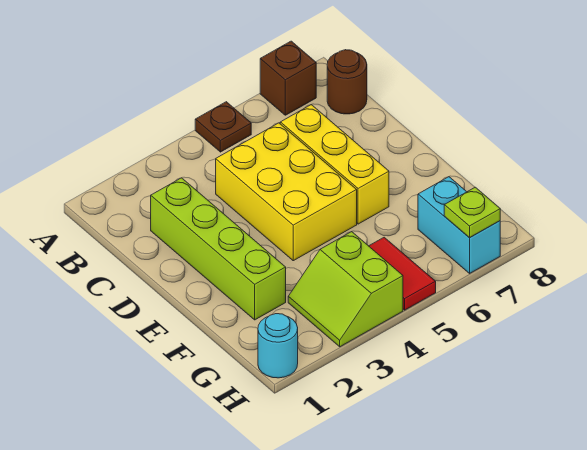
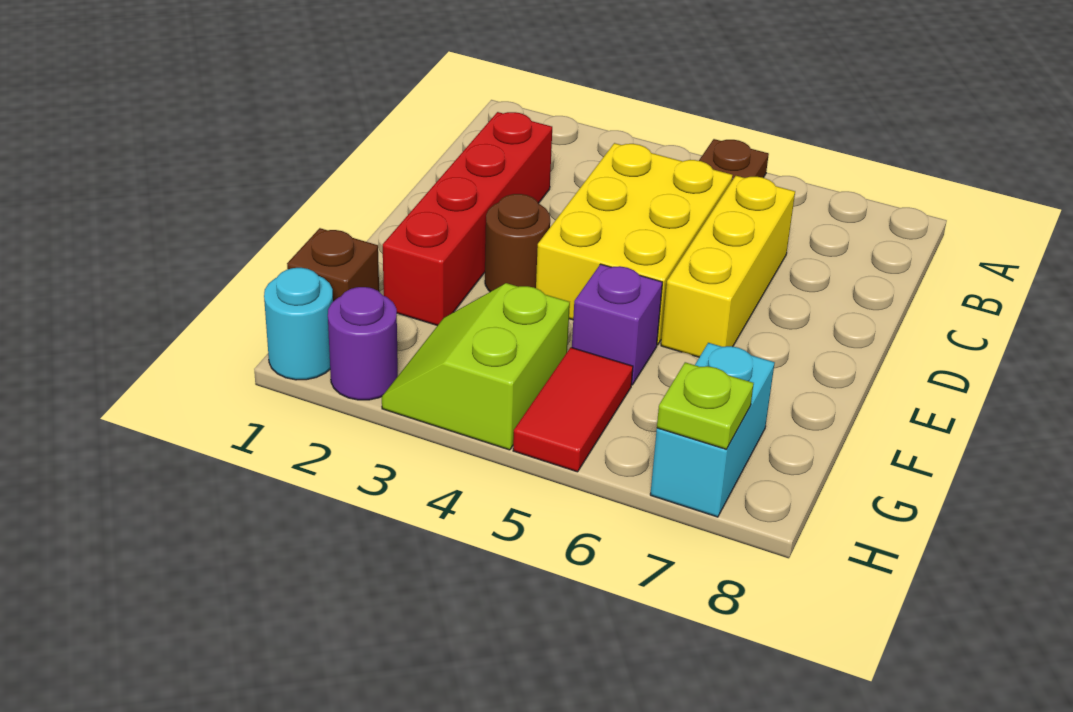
brown brick A7 level 1 -> brown brick G1 level 1
brown round brick B8 level 1 -> brown round brick E3 level 1
lime brick C2:F2 level 1 -> red brick C2:F2 level 1
none -> purple brick F5 level 1
none -> purple round brick H2 level 1

